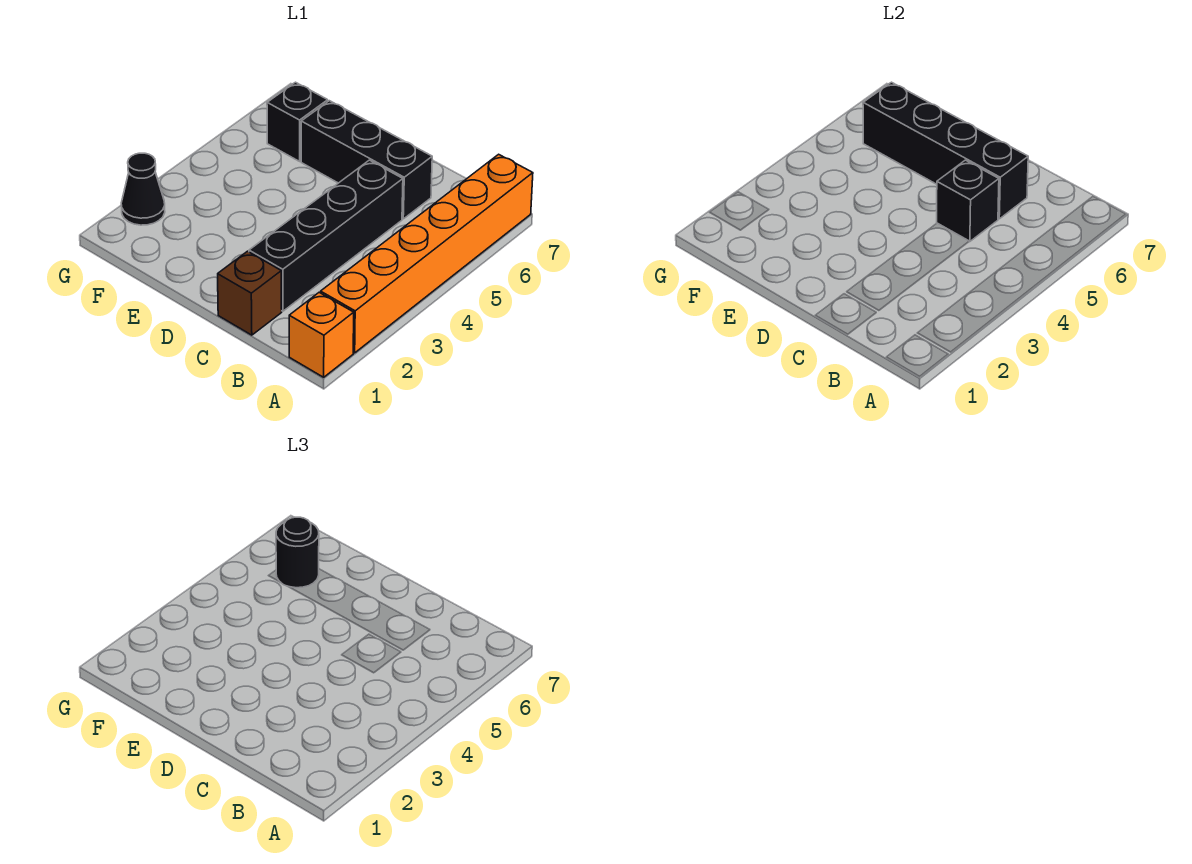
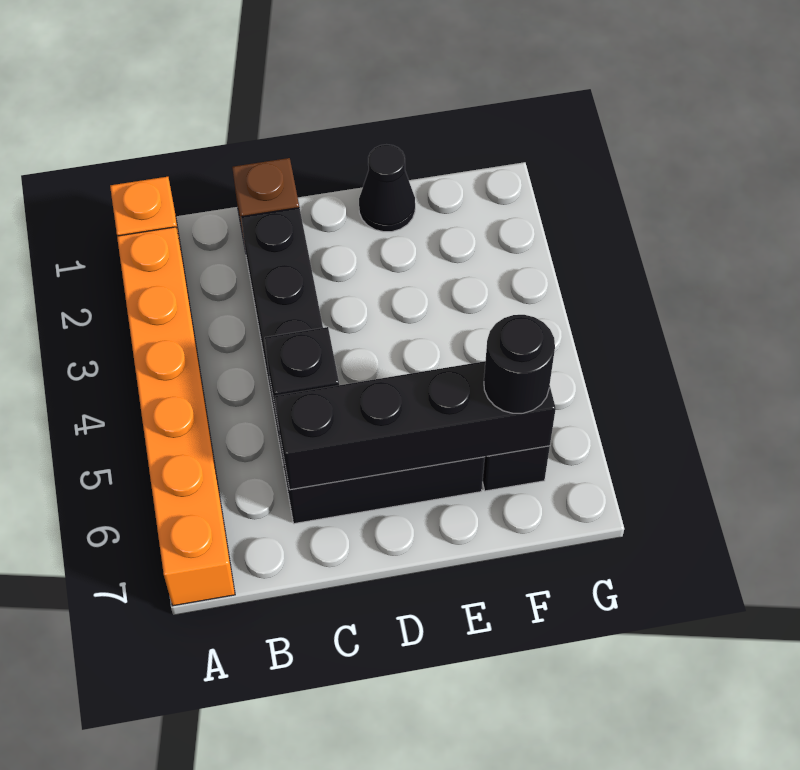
black cone G2 level 1 -> black cone E1 level 1

